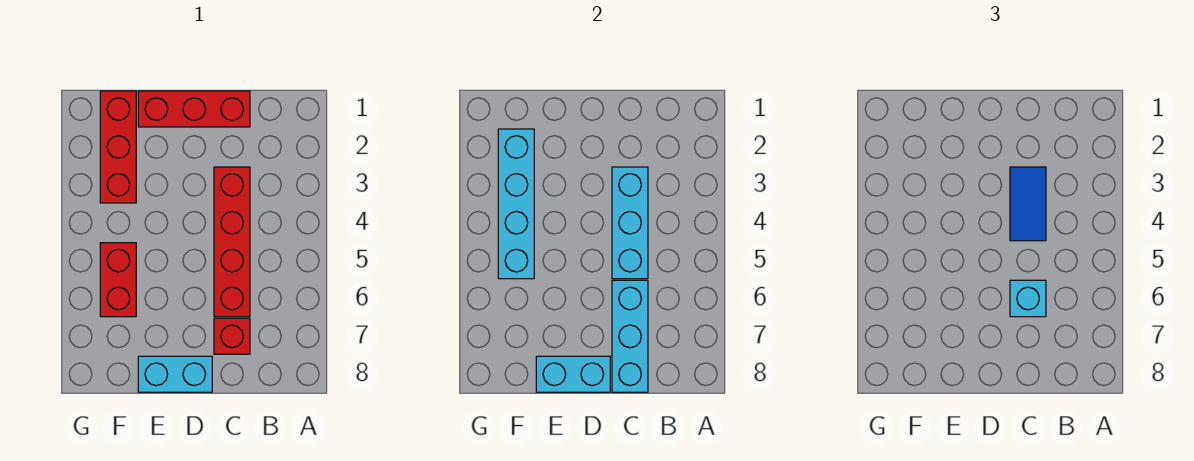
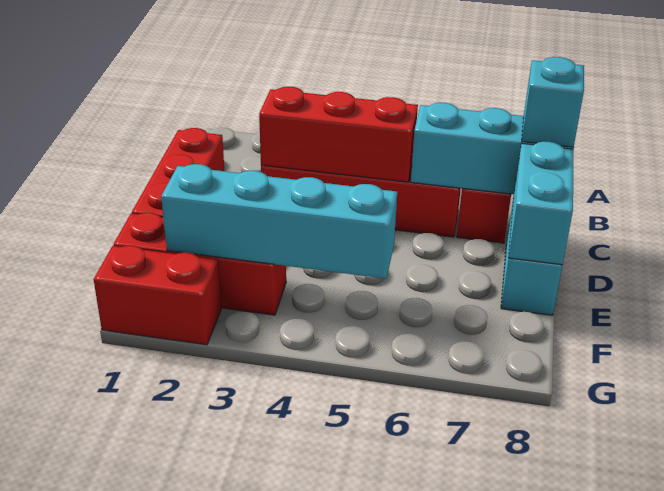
cyan brick C3:C5 level 2 -> red brick C3:C5 level 2
blue tile C3:C4 level 3 -> none
cyan brick C6 level 3 -> cyan brick C8 level 3
red brick F5:F6 level 1 -> red brick G1:G2 level 1

